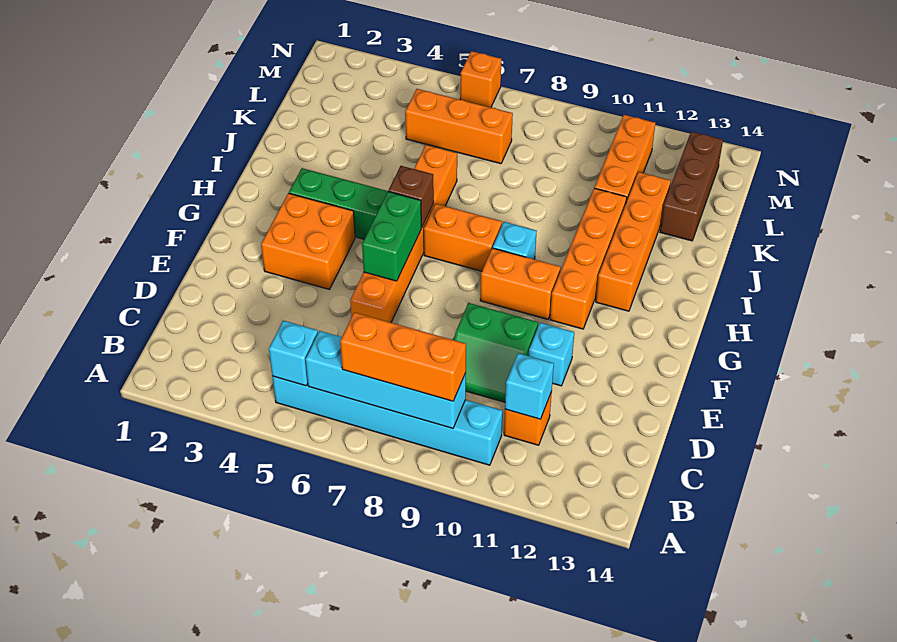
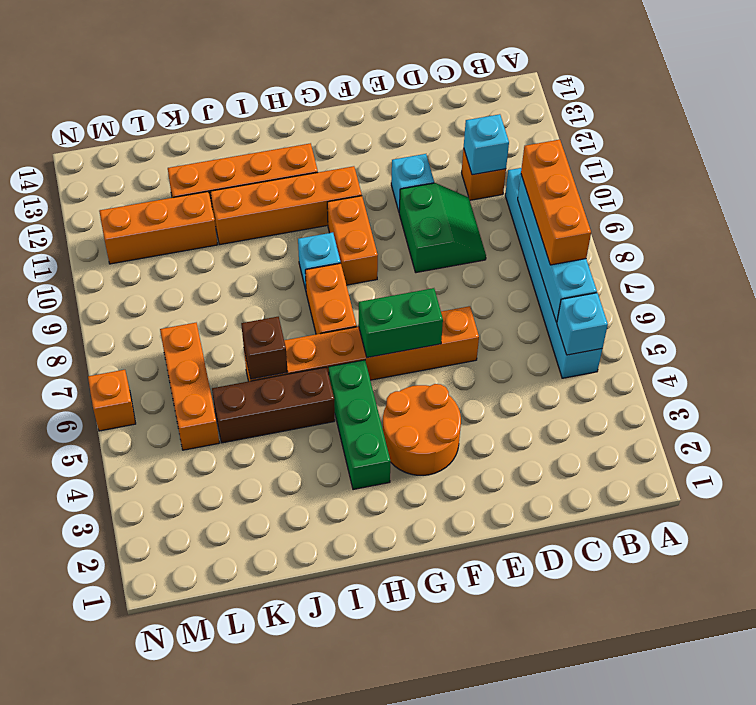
orange brick F3:G4 level 1 -> orange round brick F3:G4 level 1
brown brick H6 level 2 -> brown brick J6 level 2
brown brick K13:M13 level 1 -> brown brick I5:K5 level 1

